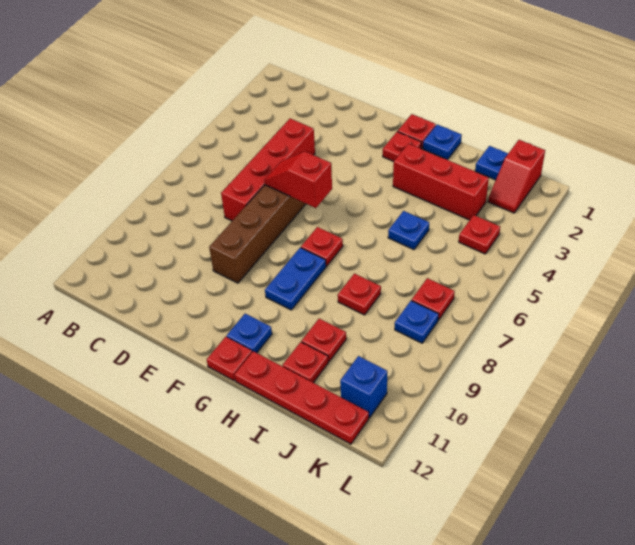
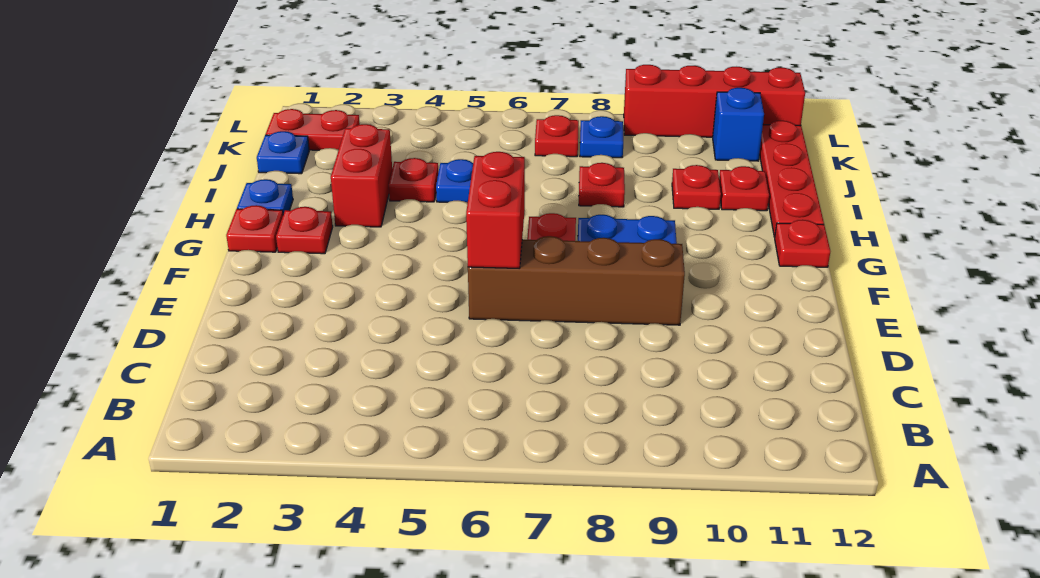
red brick D4:D7 level 1 -> red brick L9:L12 level 1
red slope E6:F6 level 2 top F -> red brick E6:F6 level 2
blue plate G11 level 1 -> none
red brick H3:J3 level 1 -> red brick H3:I3 level 1
red slope K1:K2 level 1 top 1 -> red plate K1:K2 level 1
red plate K4 level 1 -> red plate I4 level 1

